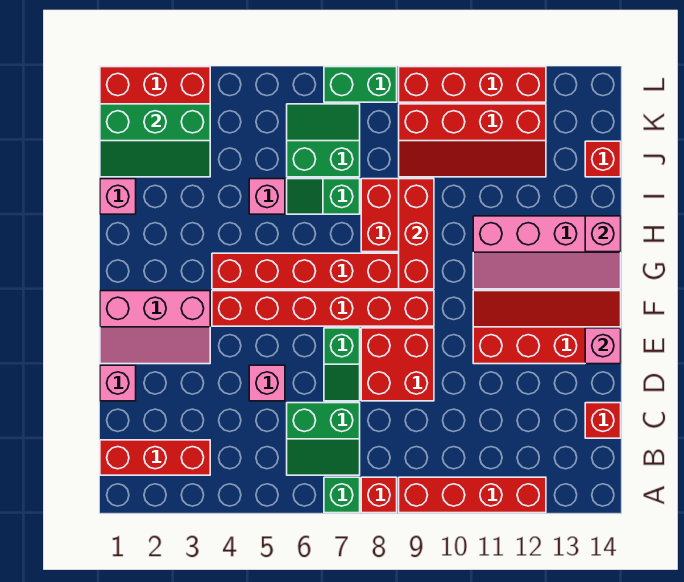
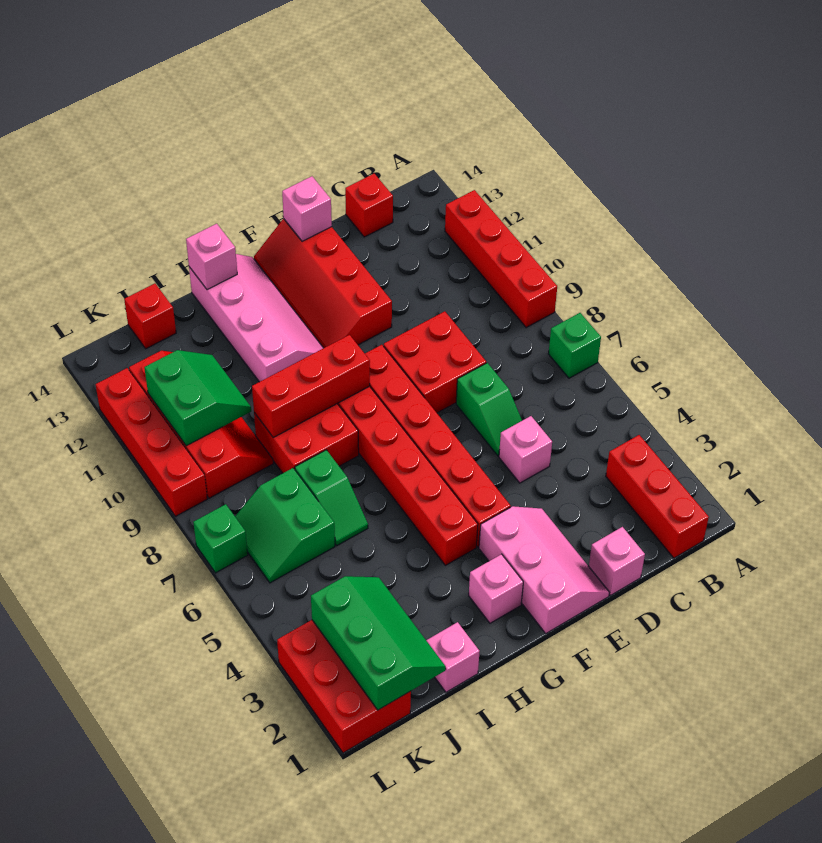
red brick A8 level 1 -> none
green slope B6:C7 level 1 top C -> green slope J10:K11 level 2 top K
green slope D7:E7 level 1 top E -> green slope D6:D7 level 1 top 7
pink brick I5 level 1 -> pink brick G2 level 1
green brick L7:L8 level 1 -> green brick L7 level 1

